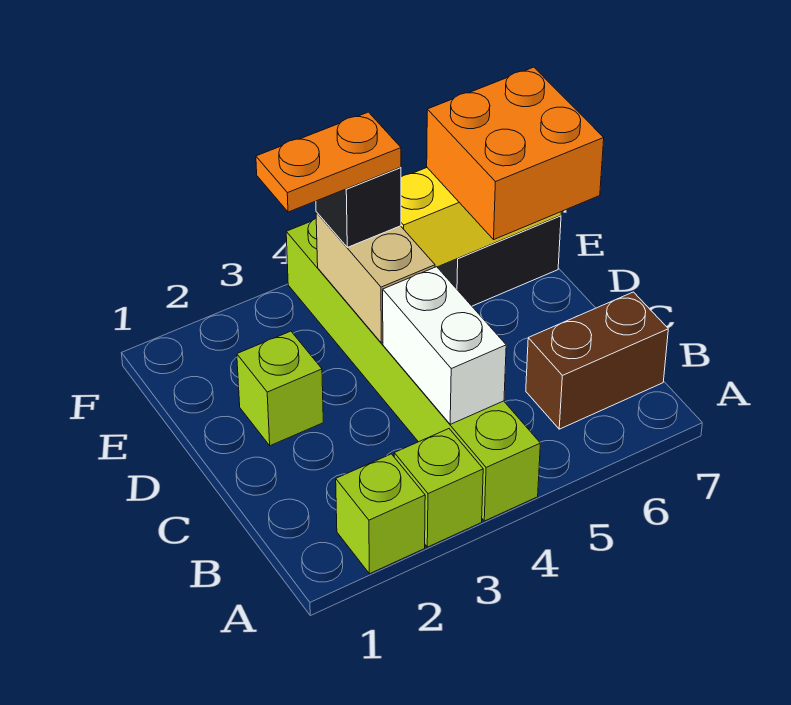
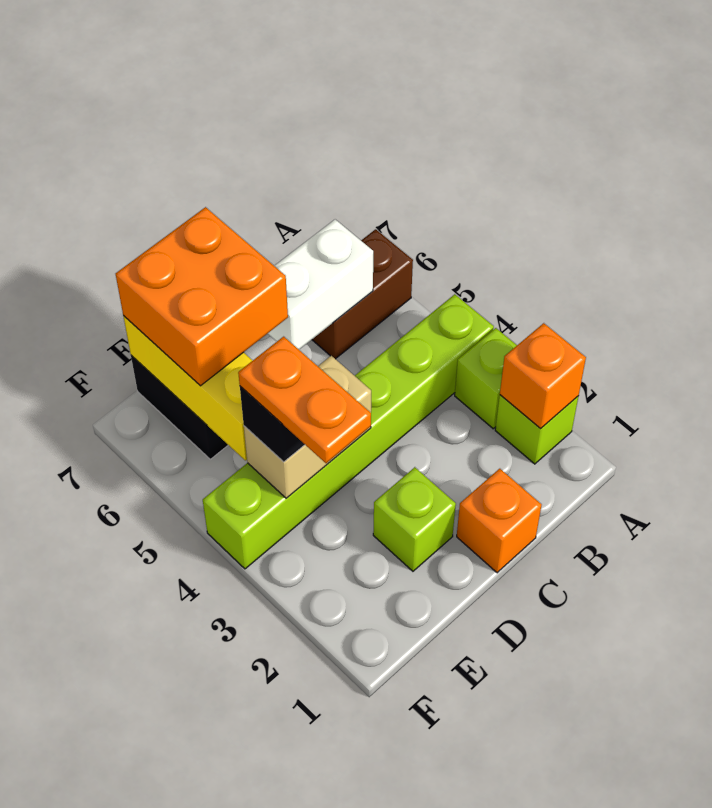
none -> orange brick A2 level 2
white brick B4:C4 level 2 -> white brick B6:C6 level 2
brown brick B6:B7 level 1 -> brown brick A6:B6 level 1
none -> orange brick C1 level 1

